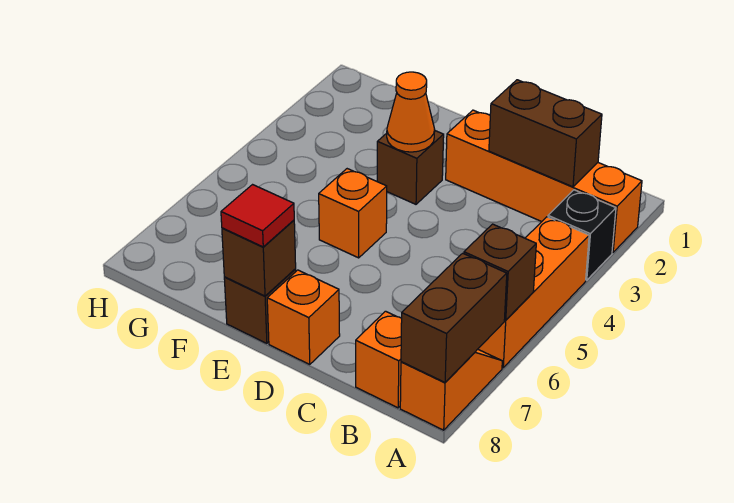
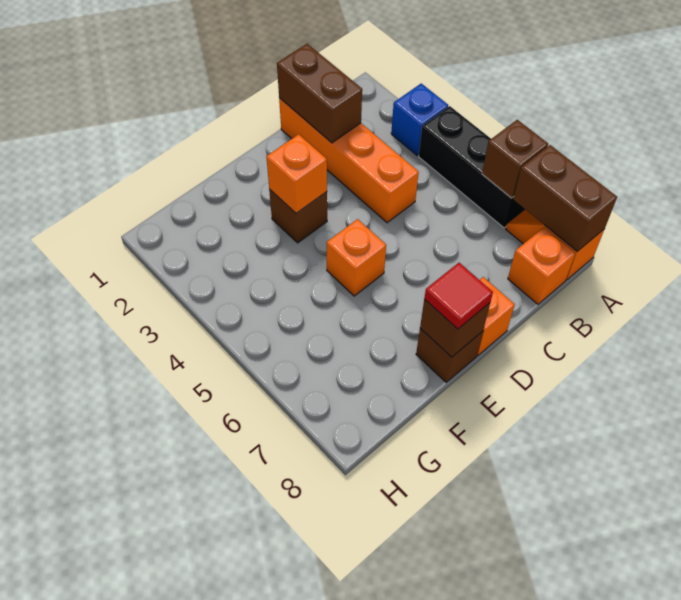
orange brick A2:D2 level 1 -> orange brick C1:C4 level 1
black brick A3 level 1 -> blue brick A3 level 1
orange brick A4:A6 level 1 -> black brick A4:A6 level 1
brown brick B2:C2 level 2 -> brown brick C1:C2 level 2
orange cone E3 level 2 -> orange brick E3 level 2

